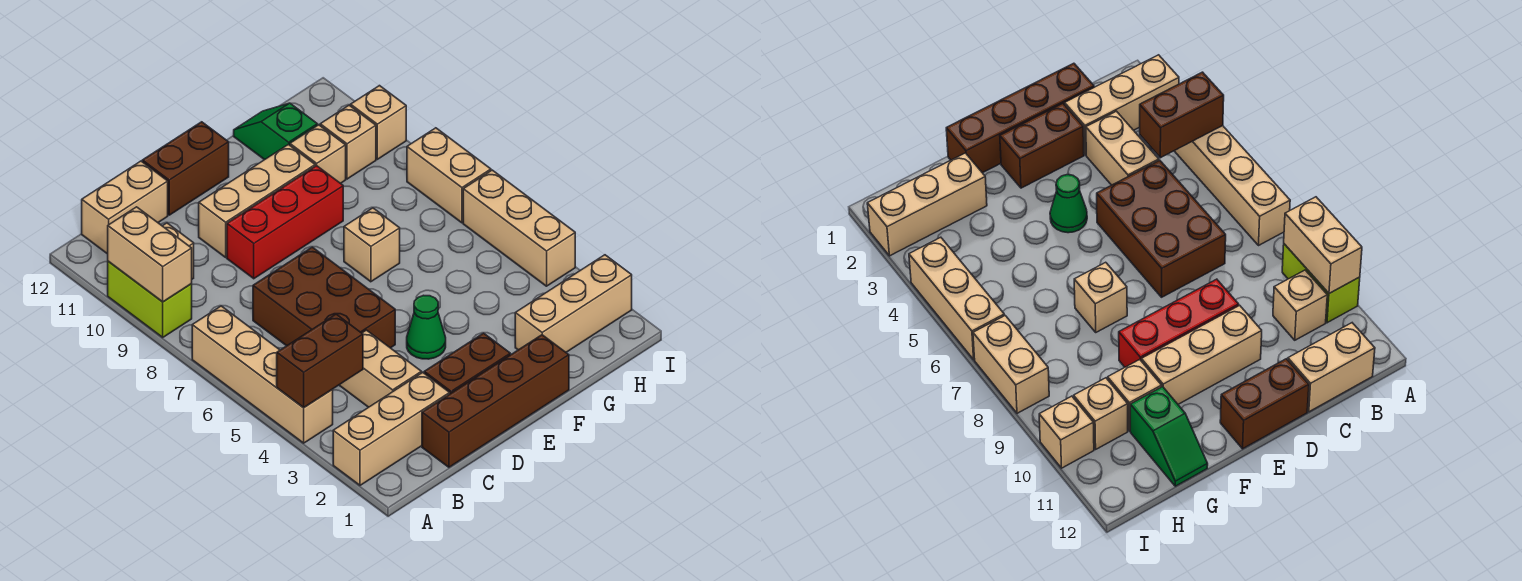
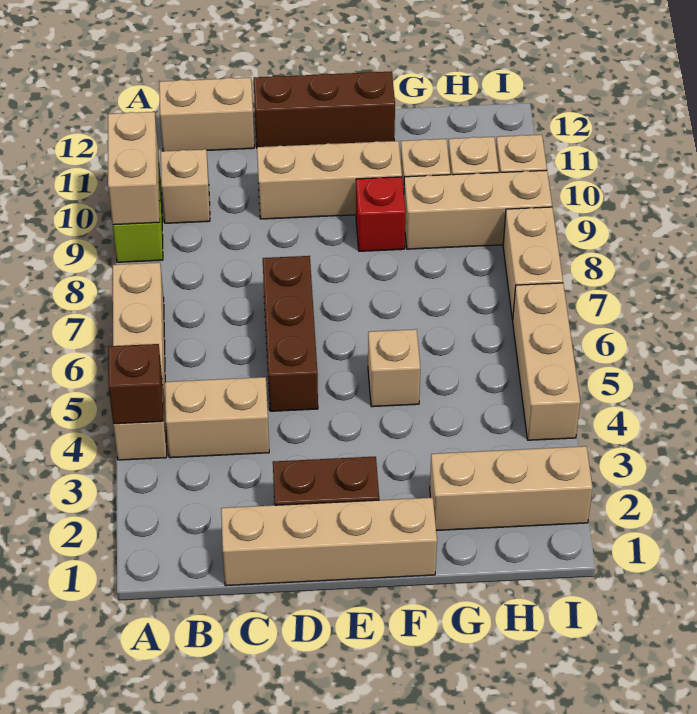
tan brick A2:C2 level 1 -> tan brick G9:I9 level 1
brown brick A4:B4 level 2 -> brown brick A4 level 2
brown brick C1:F1 level 1 -> tan brick C1:F1 level 1
tan brick C3:C4 level 1 -> tan brick B4:C4 level 1
brown brick C5:D7 level 1 -> brown brick D5:D7 level 1
red brick D9:F9 level 1 -> red brick F9 level 1
brown brick D12:E12 level 1 -> brown brick D12:F12 level 1
green cone E4 level 1 -> none
tan brick F7 level 1 -> tan brick F5 level 1
green slope G11:G12 level 1 top 11 -> none

